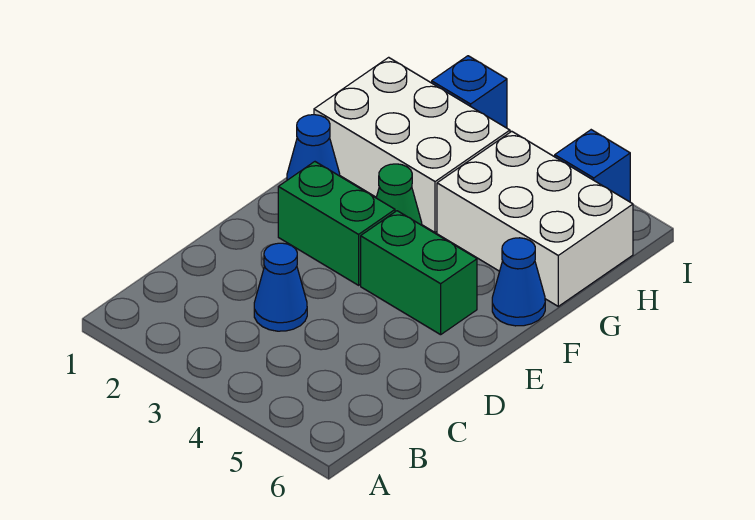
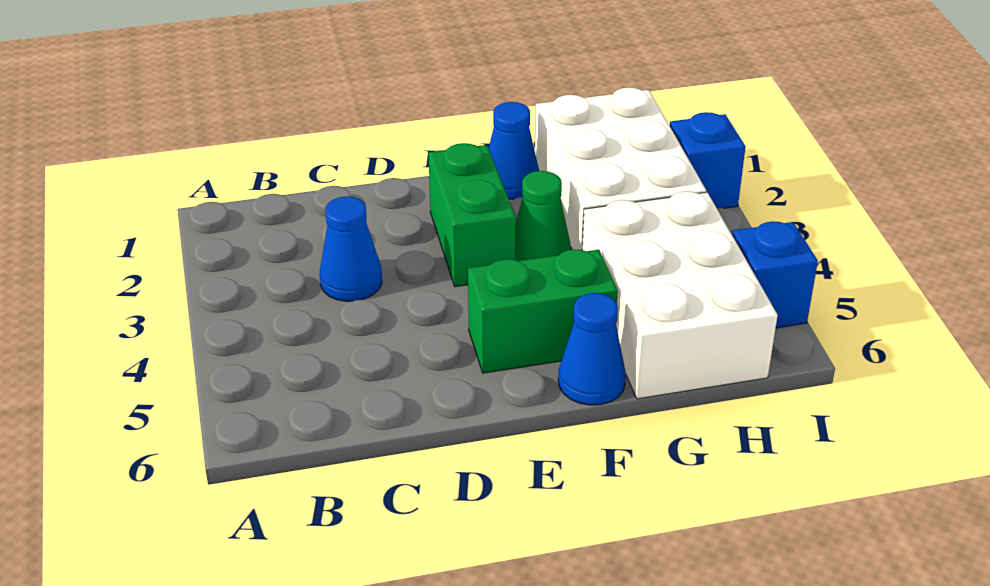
green brick E4:E5 level 1 -> green brick E5:F5 level 1

